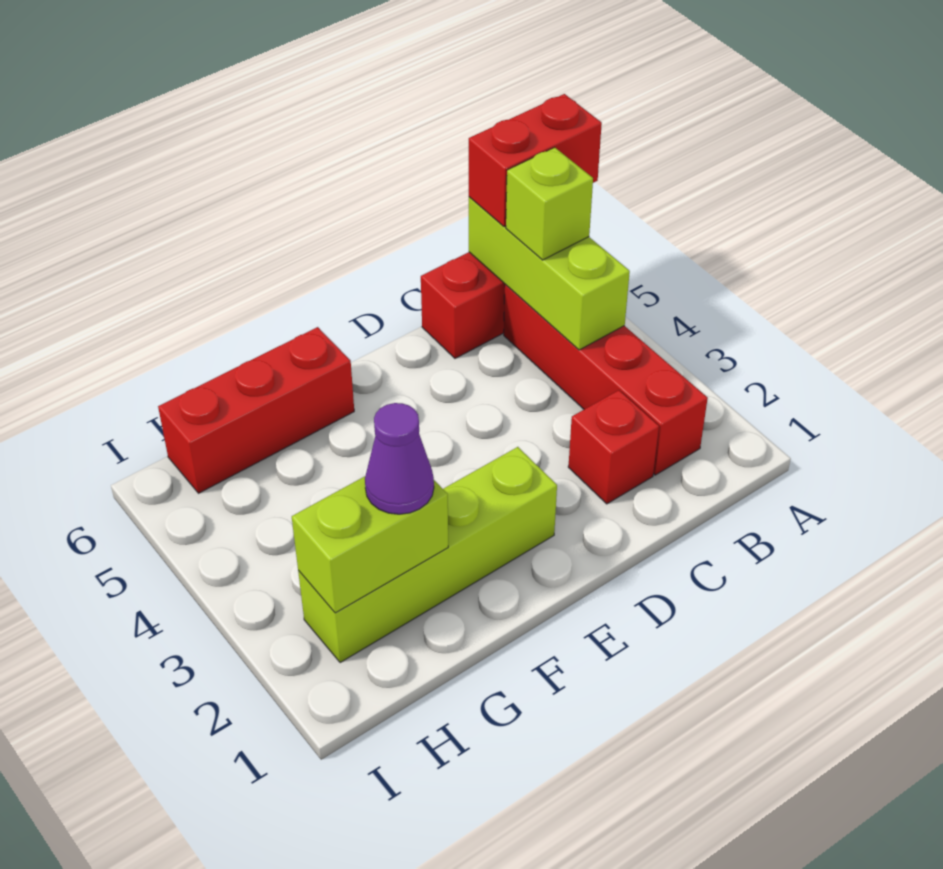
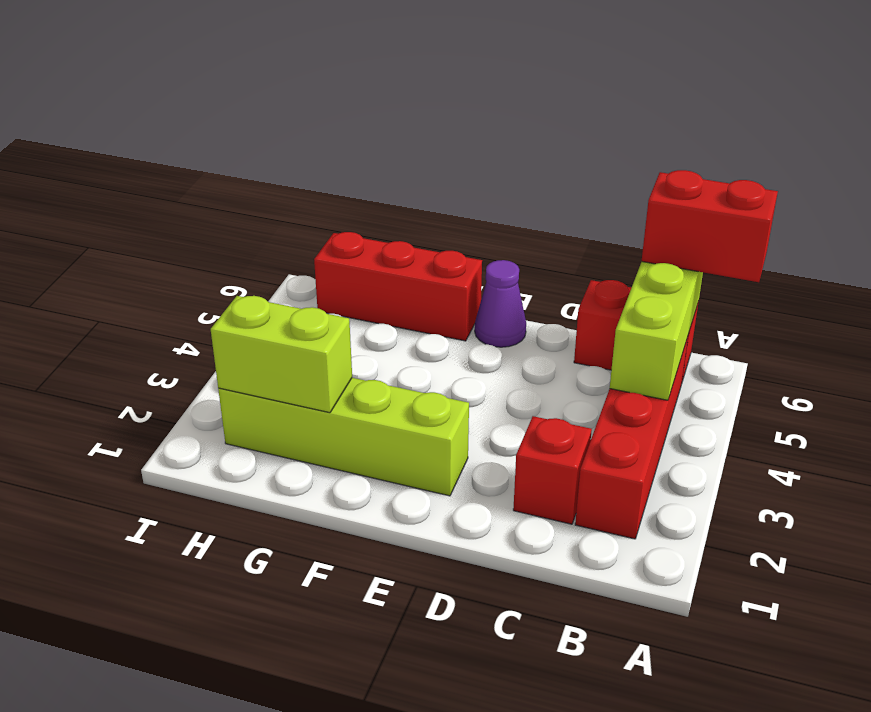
lime brick B5 level 3 -> none
purple cone G2 level 3 -> purple cone E6 level 1

